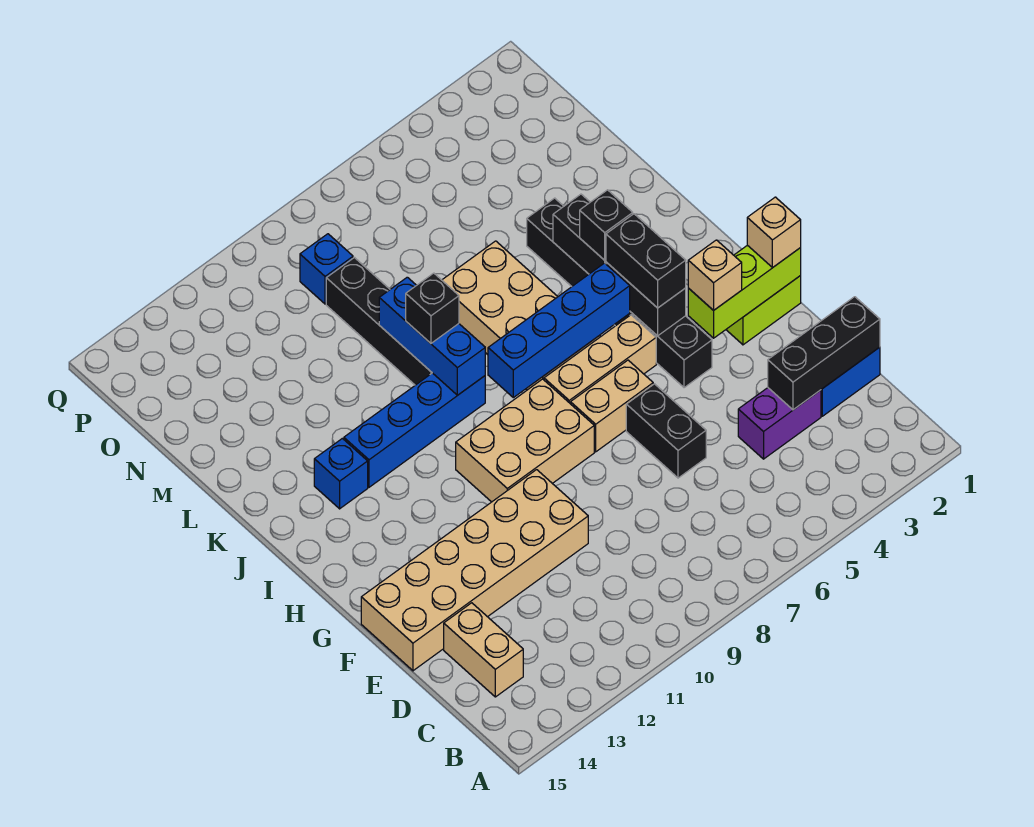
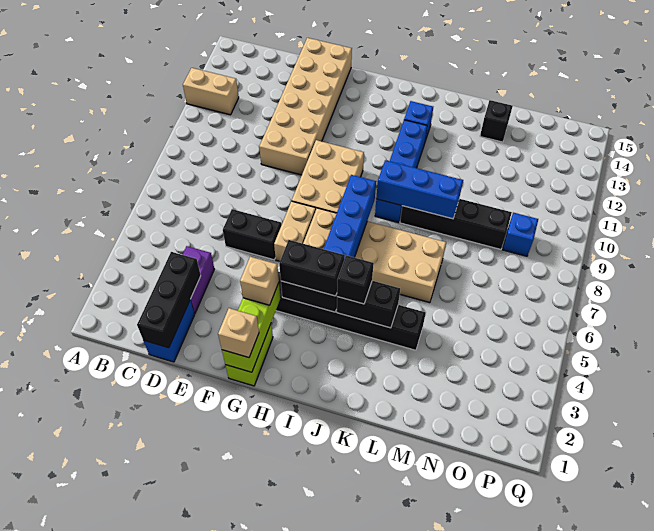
tan brick C14:D14 level 1 -> tan brick A12:B12 level 1
black brick K9 level 3 -> black brick M14 level 1

